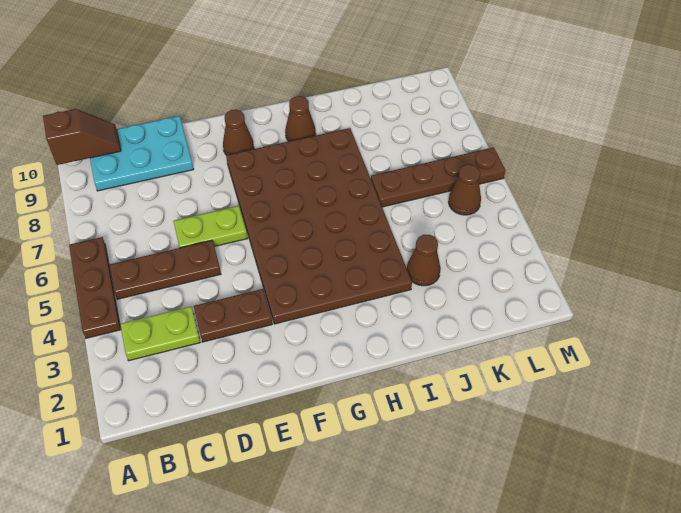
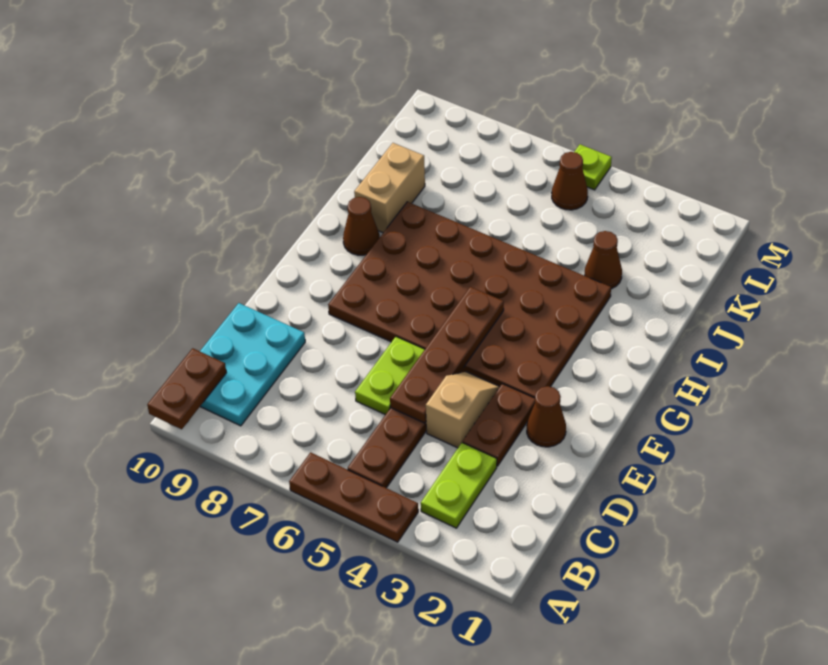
brown slope A10:B10 level 2 top A -> brown plate A10:B10 level 2
none -> tan slope D4:E4 level 1 top D
brown cone F9 level 1 -> brown cone E2 level 1
none -> tan brick I9:J9 level 1
brown plate J6:M6 level 1 -> brown plate D5:G5 level 2
none -> lime plate M5 level 1

